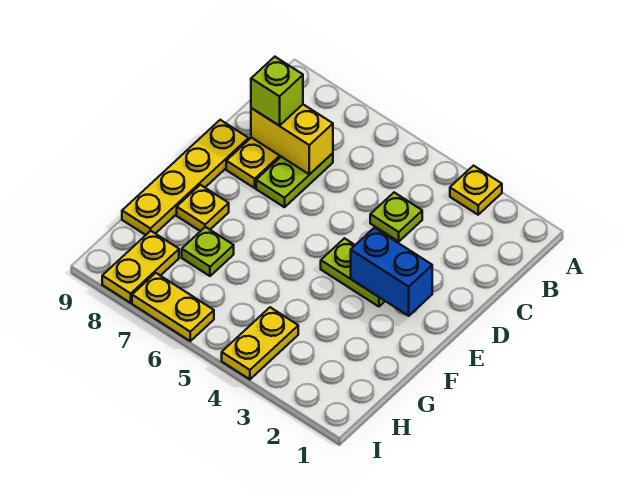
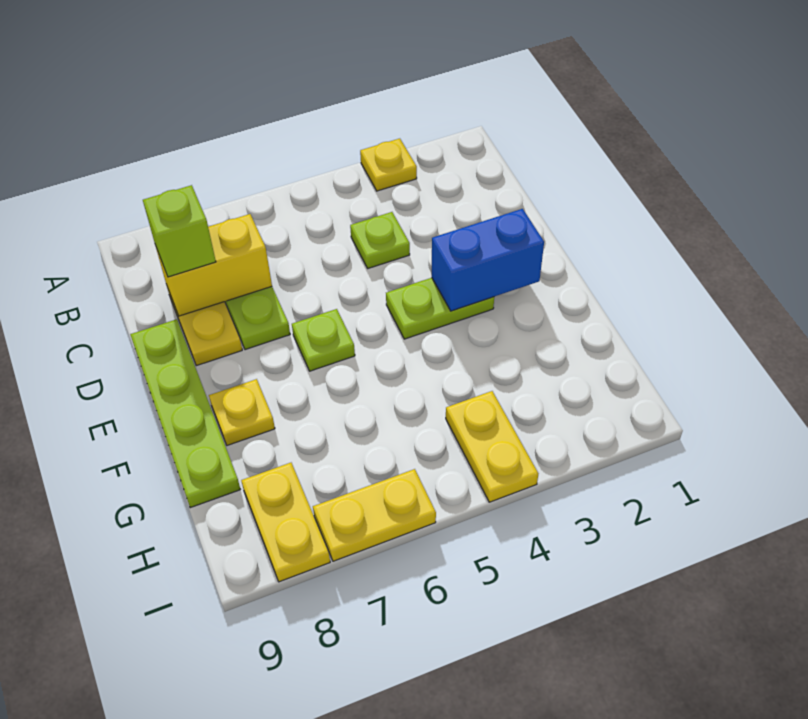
yellow plate D9:G9 level 1 -> lime plate D9:G9 level 1
lime plate G7 level 1 -> lime plate E6 level 1

